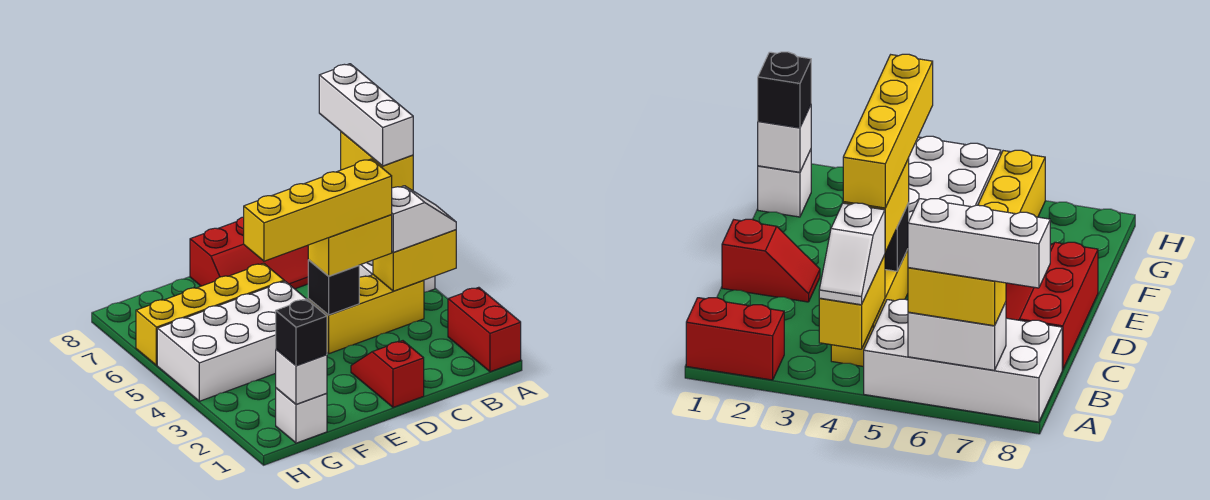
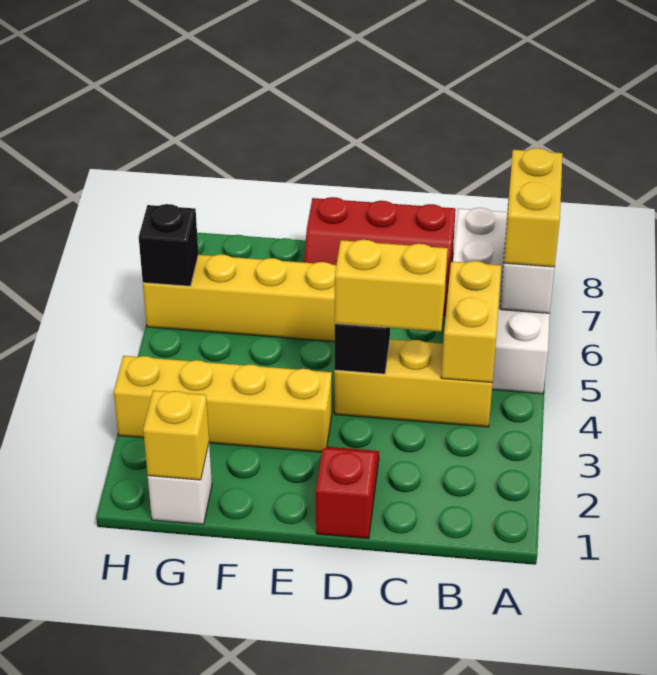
red brick A1:A2 level 1 -> none
yellow brick A4:B4 level 2 -> yellow brick B4:B5 level 2
white slope A4:B4 level 3 top B -> none
white brick A6:A8 level 4 -> none
yellow brick C4:F4 level 4 -> yellow brick E3:H3 level 1
white brick E4:H5 level 1 -> none
white brick G1 level 2 -> yellow brick G1 level 2
black brick G1 level 3 -> black brick H6 level 2

